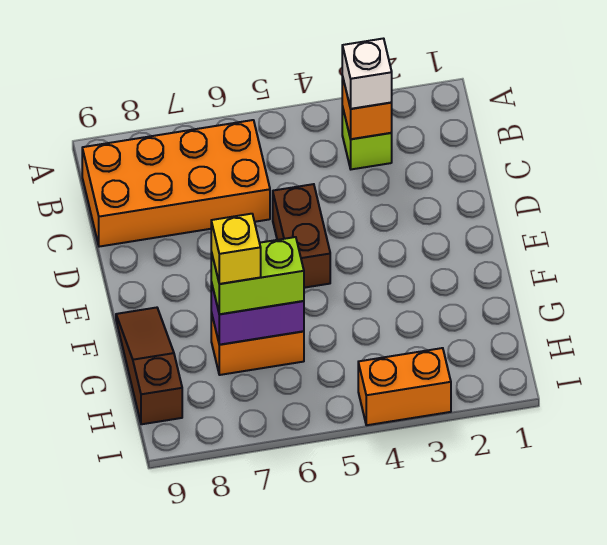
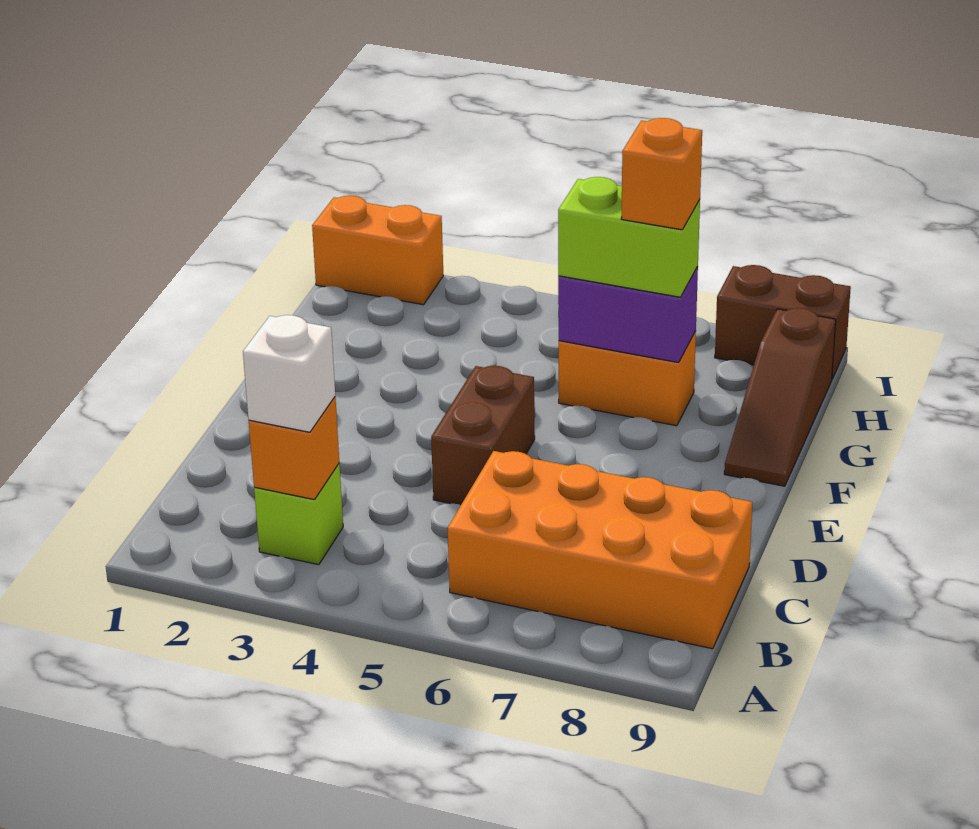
yellow brick G7 level 4 -> orange brick G7 level 4
orange brick I3:I4 level 1 -> orange brick I1:I2 level 1
none -> brown brick I8:I9 level 1

